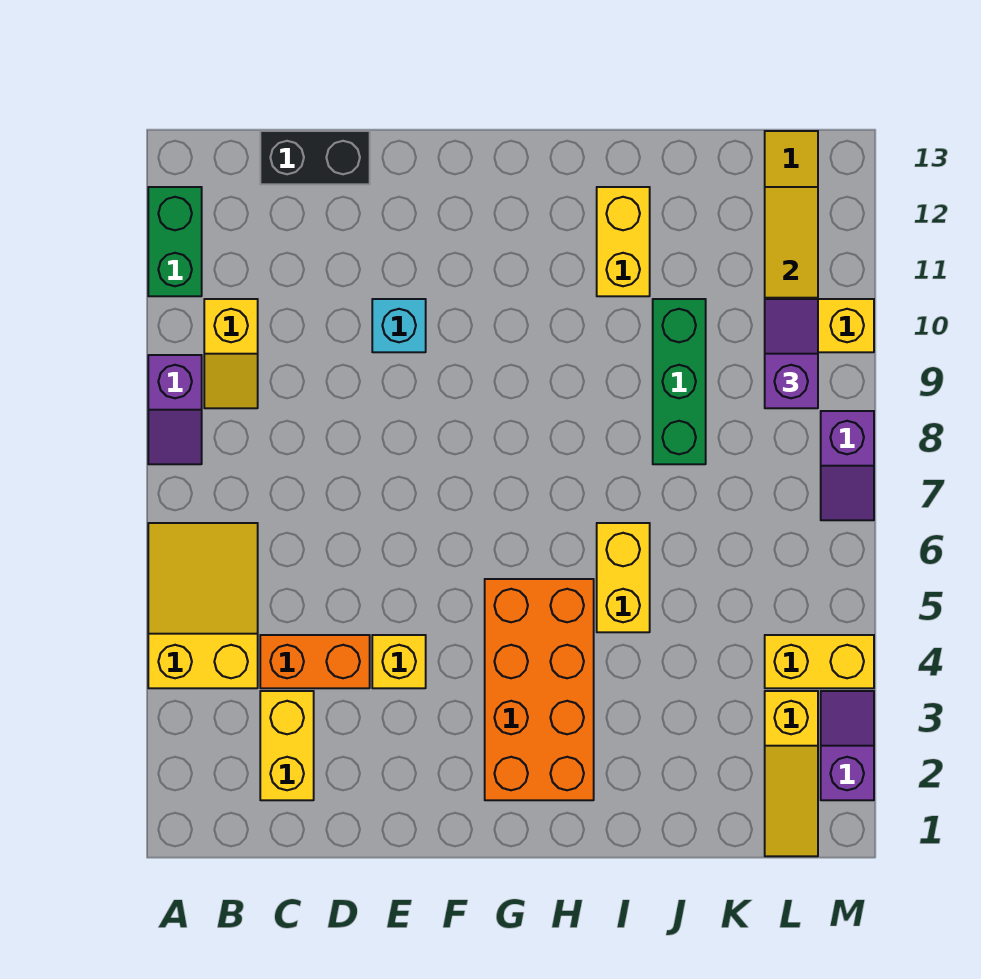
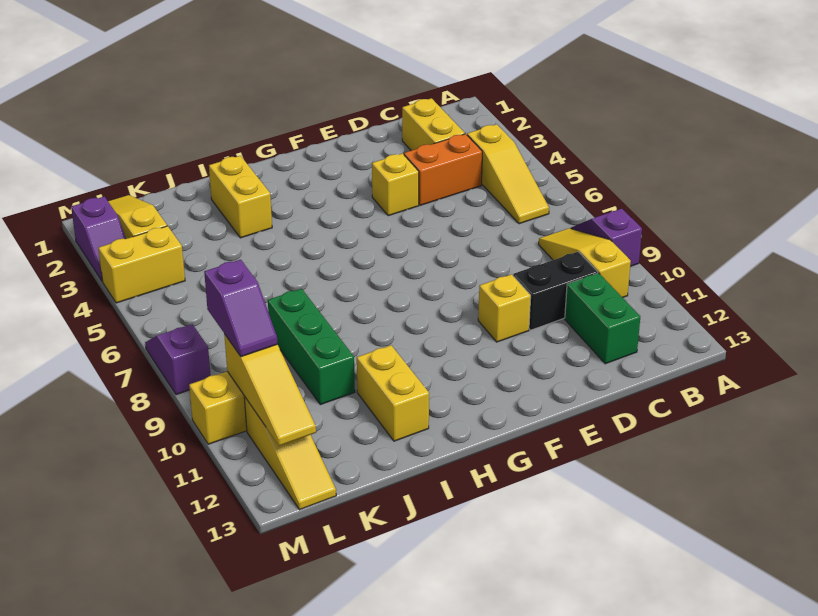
yellow slope A4:B6 level 1 top 4 -> yellow slope B4:B6 level 1 top 4
green brick A11:A12 level 1 -> green brick C11:C12 level 1
yellow slope B9:B10 level 1 top 10 -> yellow slope B8:B10 level 1 top 10
black brick C13:D13 level 1 -> black brick C10:D10 level 1
cyan brick E10 level 1 -> yellow brick E10 level 1
orange brick G2:H5 level 1 -> none
yellow brick I5:I6 level 1 -> yellow brick I2:I3 level 1

